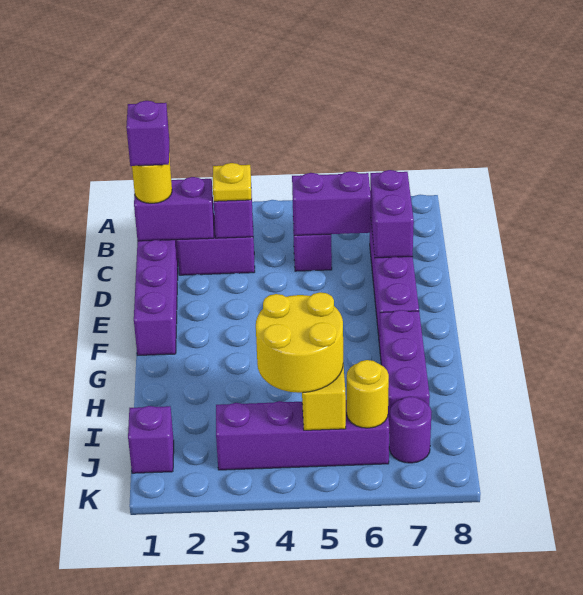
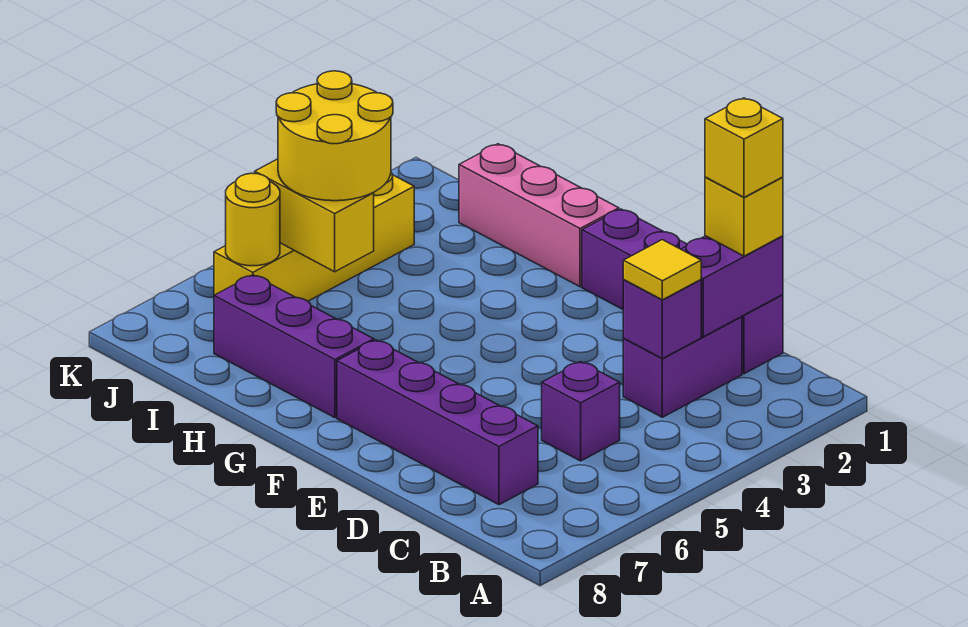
yellow round brick C1 level 3 -> yellow brick C1 level 3
purple brick C1 level 4 -> yellow brick C1 level 4
yellow plate C3 level 3 -> yellow tile C3 level 3
purple brick C5:C6 level 2 -> none
purple brick C7:D7 level 2 -> none
none -> pink brick G1:I1 level 1
purple brick J1 level 1 -> none
purple brick J3:J6 level 1 -> yellow brick J3:J6 level 1
purple round brick J7 level 1 -> none

